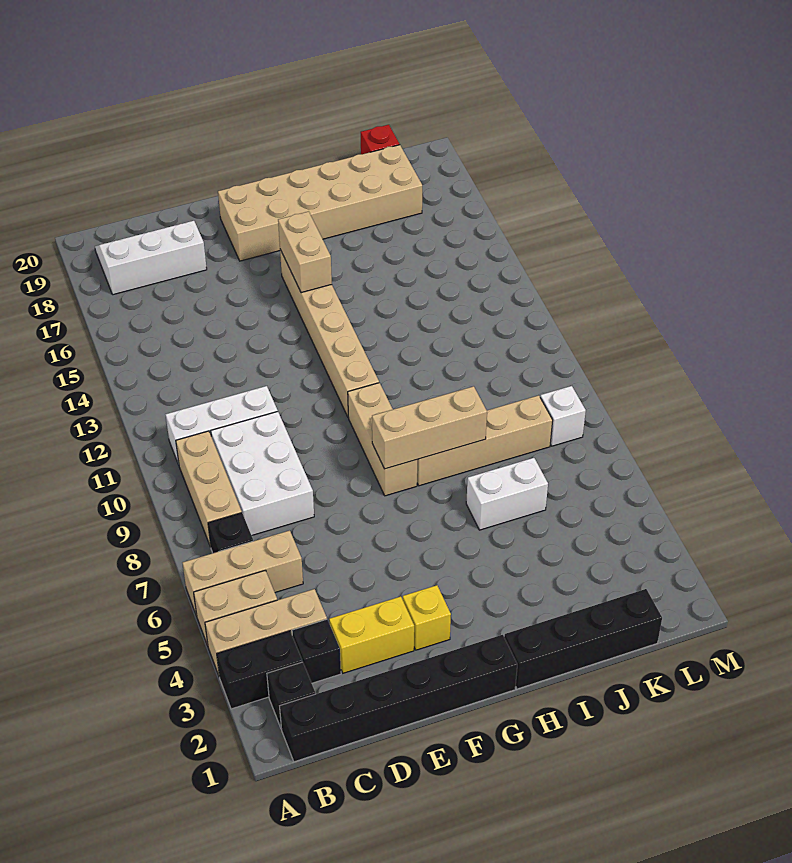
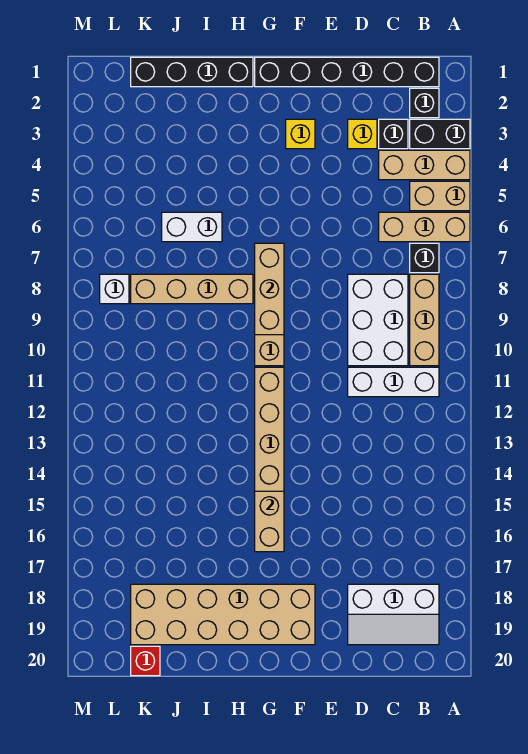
yellow brick D3:E3 level 1 -> yellow brick D3 level 1
tan brick G8:I8 level 2 -> tan brick G7:G9 level 2

